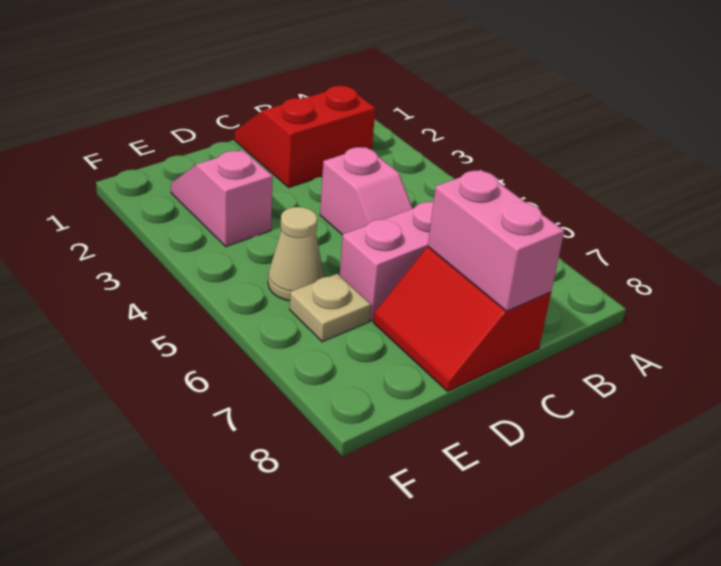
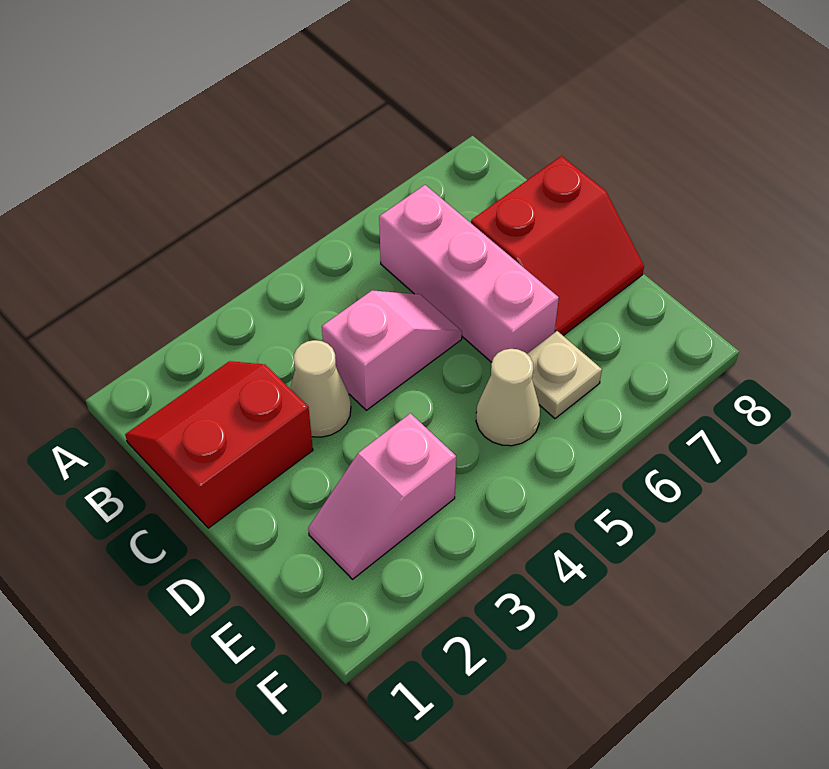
red slope B1:C2 level 1 top 2 -> red slope B1:C2 level 1 top C
none -> tan cone C3 level 1
pink brick C7:C8 level 2 -> none

